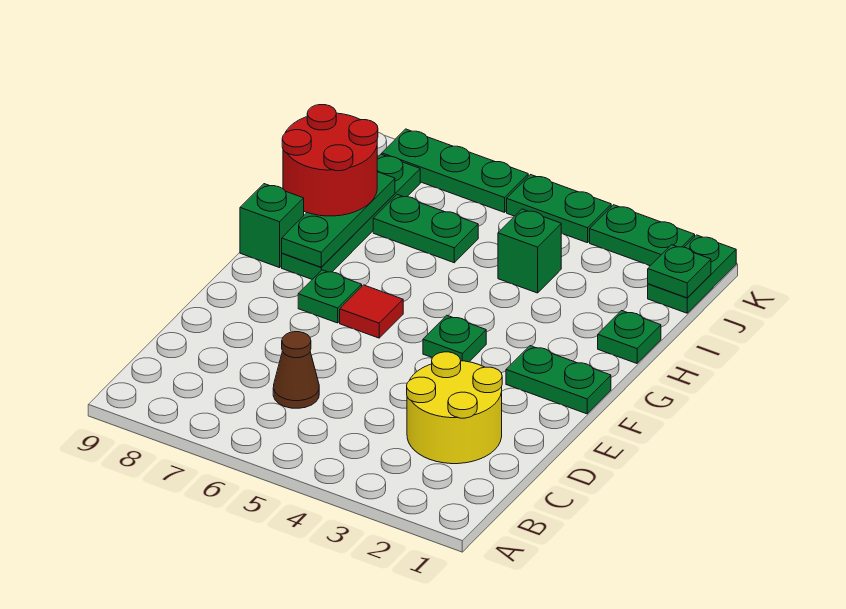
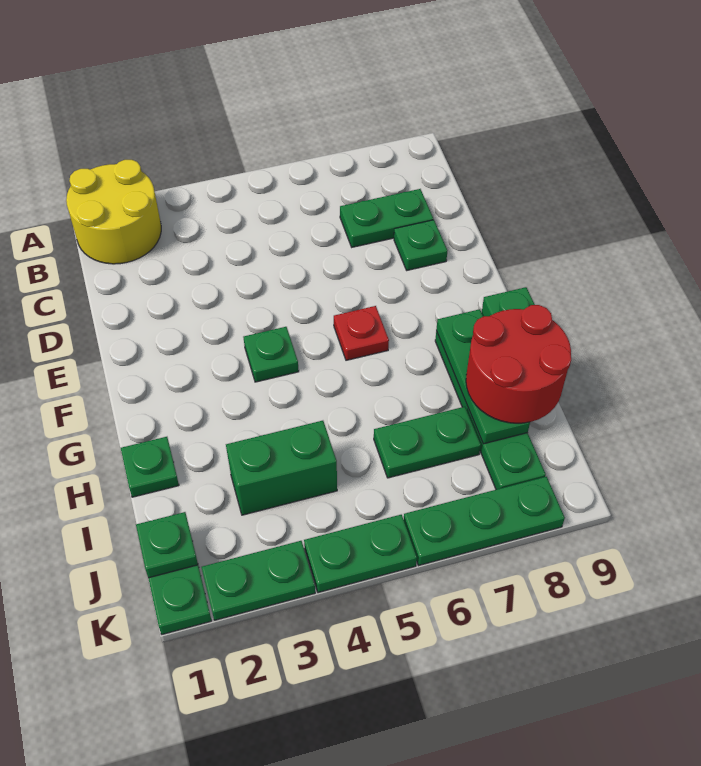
yellow round brick C2:D3 level 1 -> yellow round brick A1:B2 level 1
brown cone C6 level 1 -> none
green plate F1:F2 level 1 -> green plate C7:C8 level 1
red tile F6 level 1 -> red plate F6 level 1
green plate F7 level 1 -> green plate D8 level 1
green brick I4 level 1 -> green brick I3:I4 level 1

